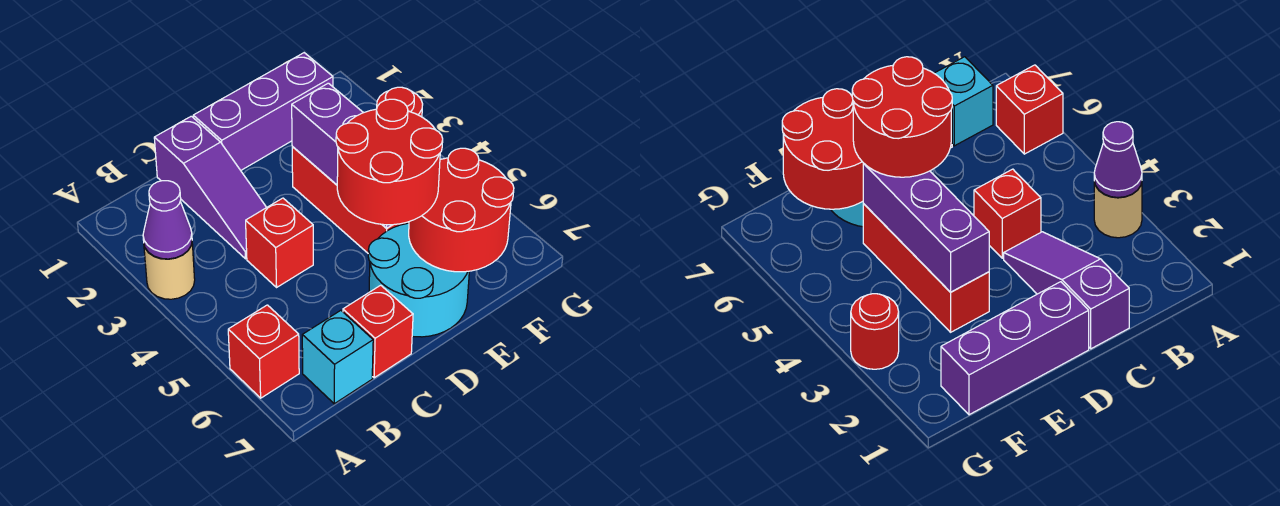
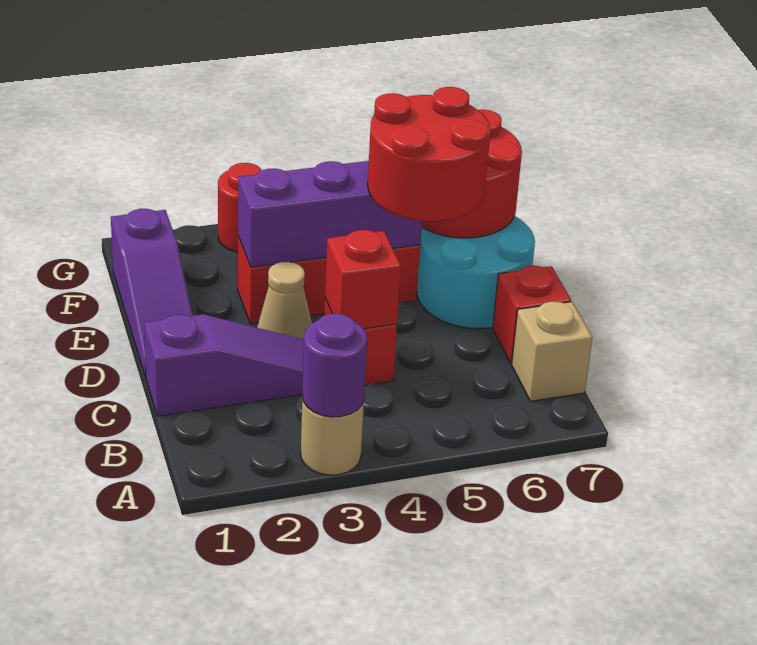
purple cone A3 level 2 -> purple round brick A3 level 2
red brick A6 level 1 -> red brick C4 level 2
cyan brick B7 level 1 -> tan brick B7 level 1
purple brick D1:F1 level 1 -> purple slope D1:F1 level 1 top F
none -> tan cone D3 level 1

